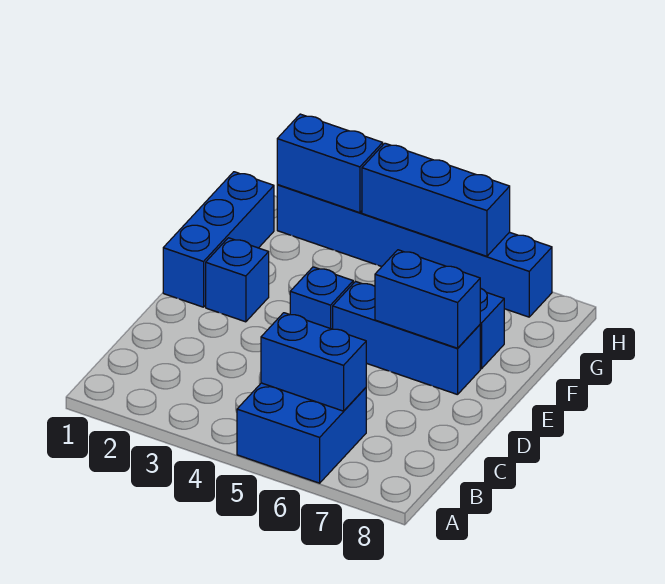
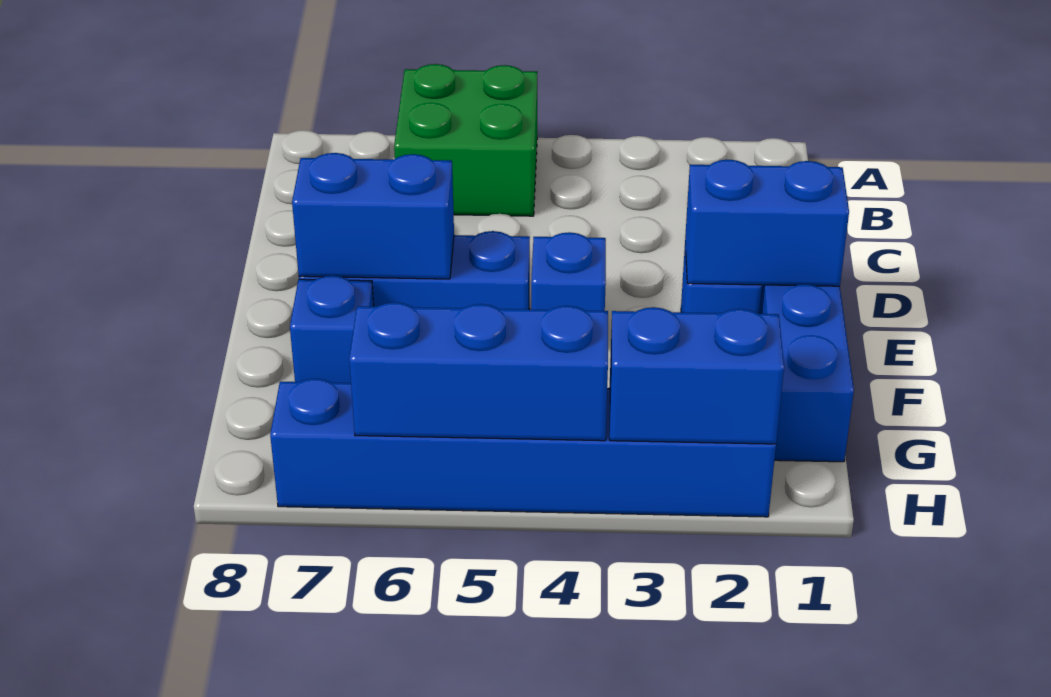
blue brick A5:B6 level 1 -> green brick A5:B6 level 1
blue brick B5:B6 level 2 -> blue brick E1:E2 level 2

